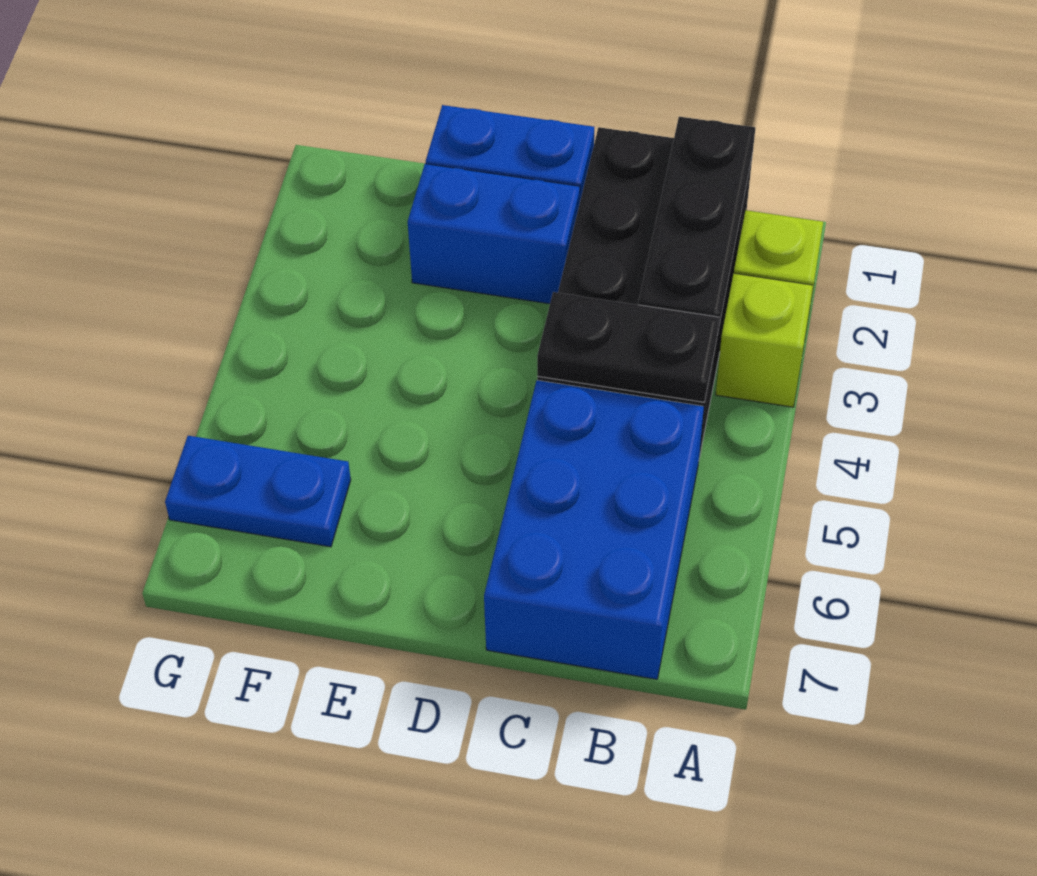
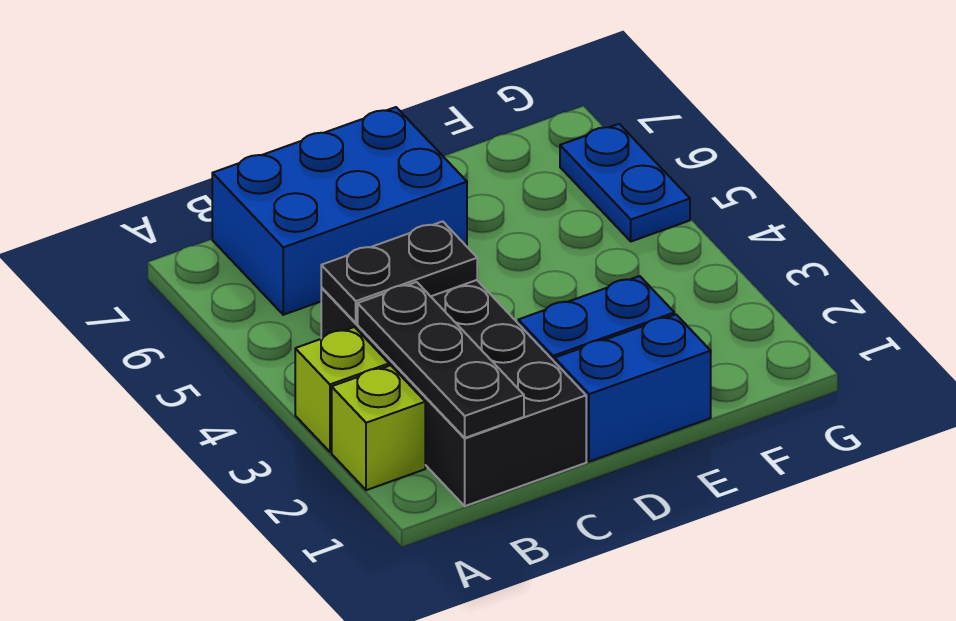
blue brick B5:C7 level 1 -> blue brick B6:D7 level 1
blue plate F6:G6 level 1 -> blue plate G5:G6 level 1

